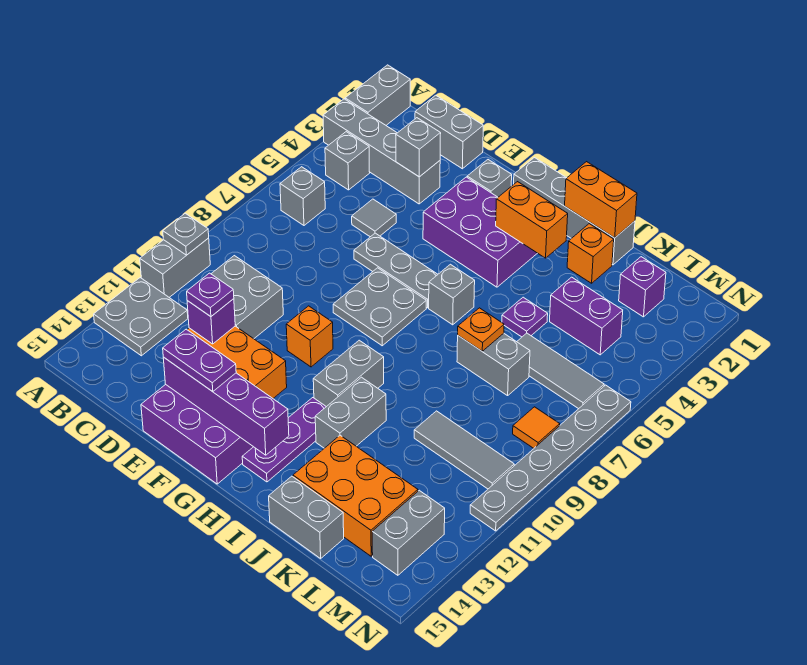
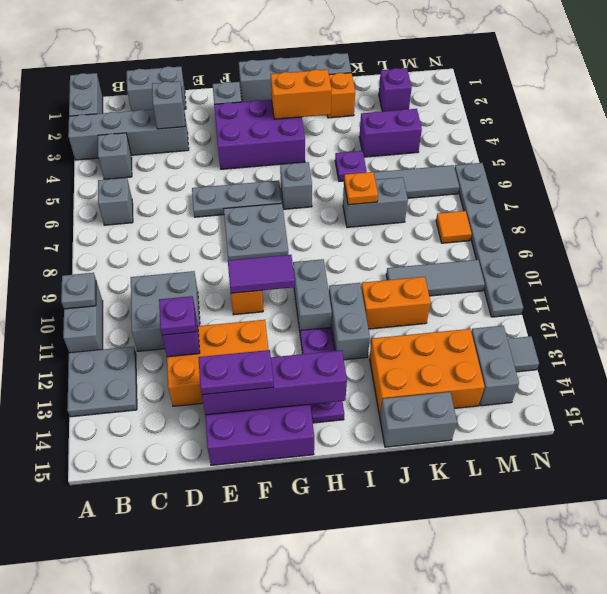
grey tile D5 level 1 -> grey tile N13 level 1
none -> purple tile F10:G10 level 2
orange brick I1:J1 level 2 -> orange brick J11:K11 level 1

